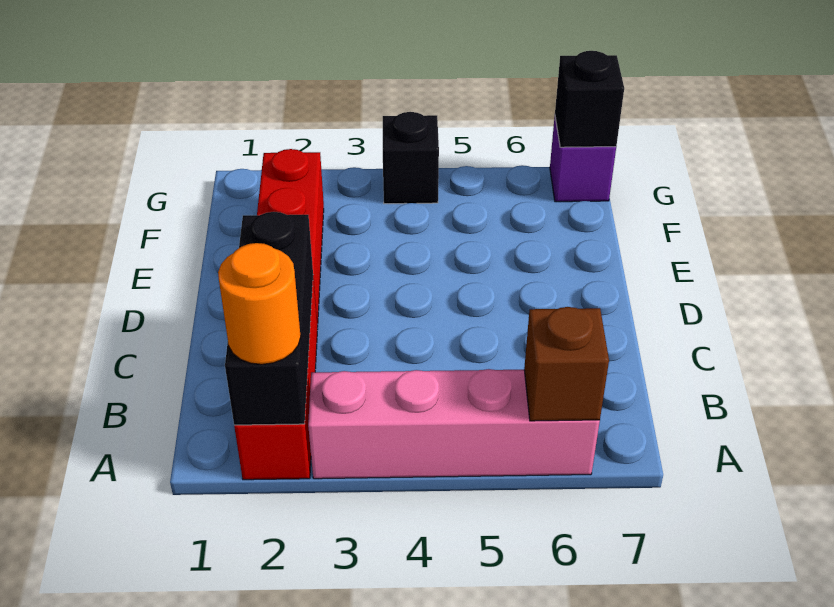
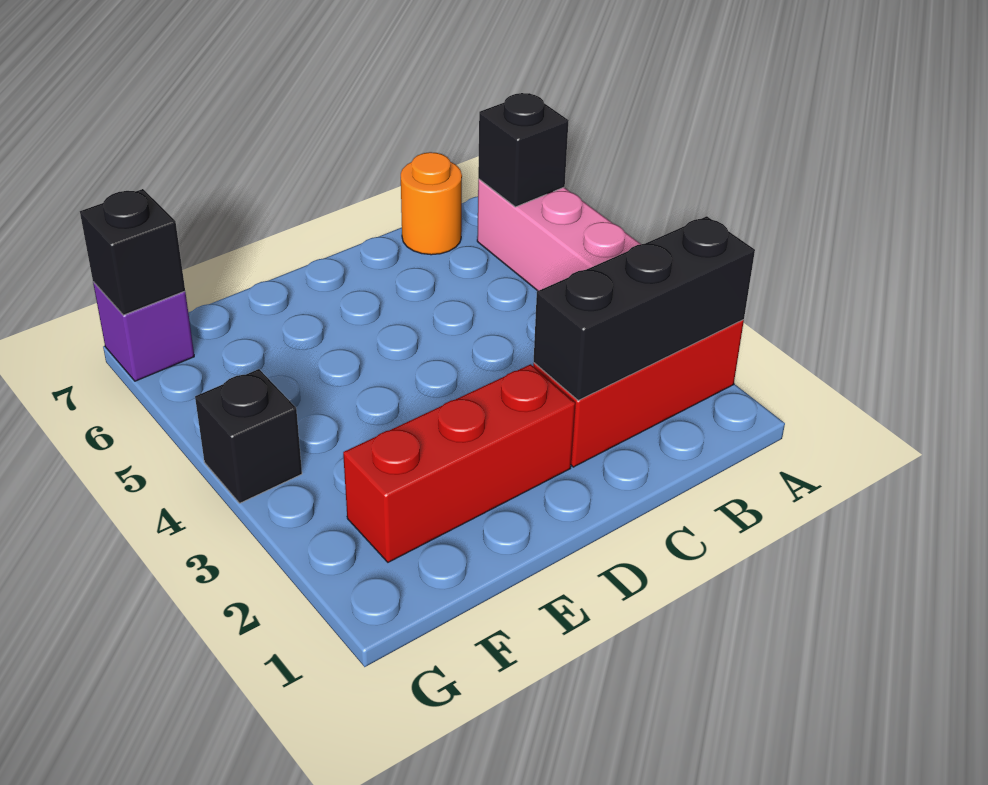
orange round brick A2 level 3 -> orange round brick B7 level 1
brown brick A6 level 2 -> black brick A6 level 2

